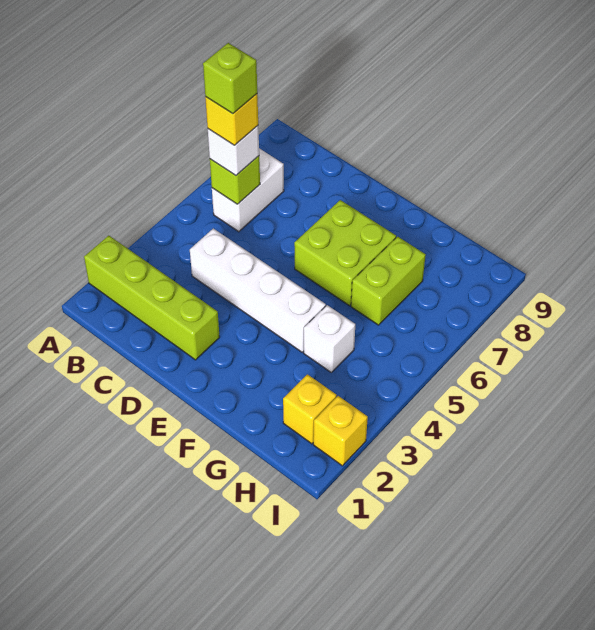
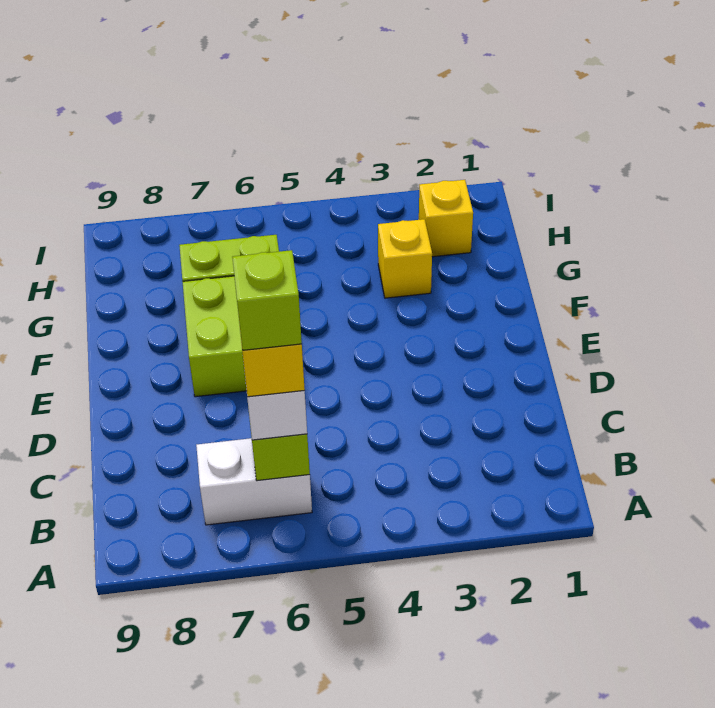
lime brick A2:D2 level 1 -> none
white brick C4:F4 level 1 -> none
white brick G4 level 1 -> none
yellow brick I2 level 1 -> yellow brick G3 level 1

